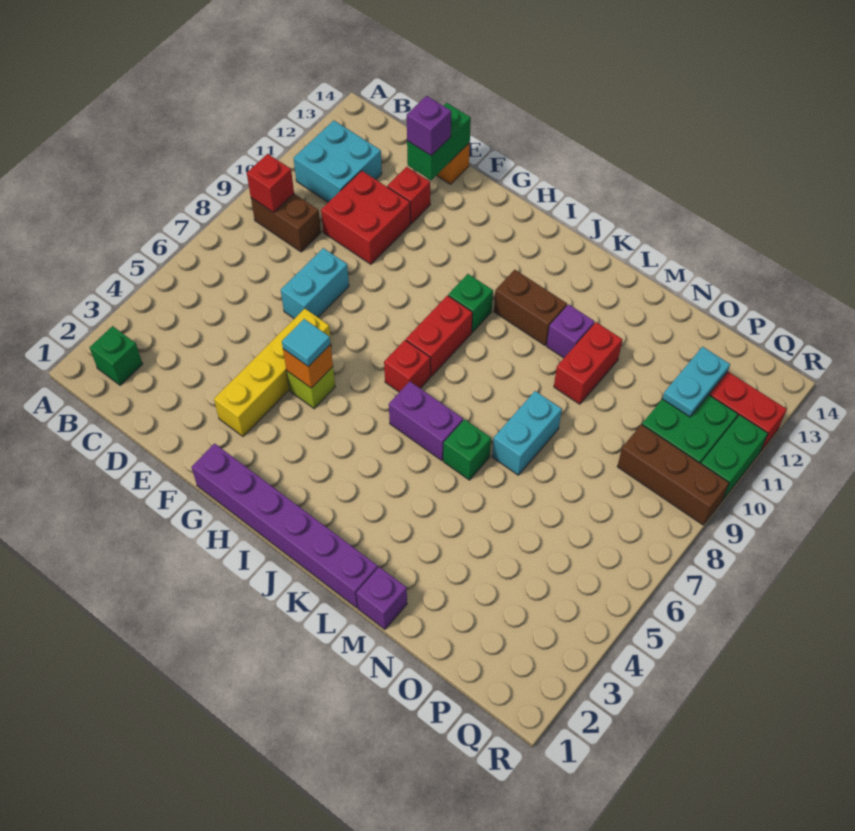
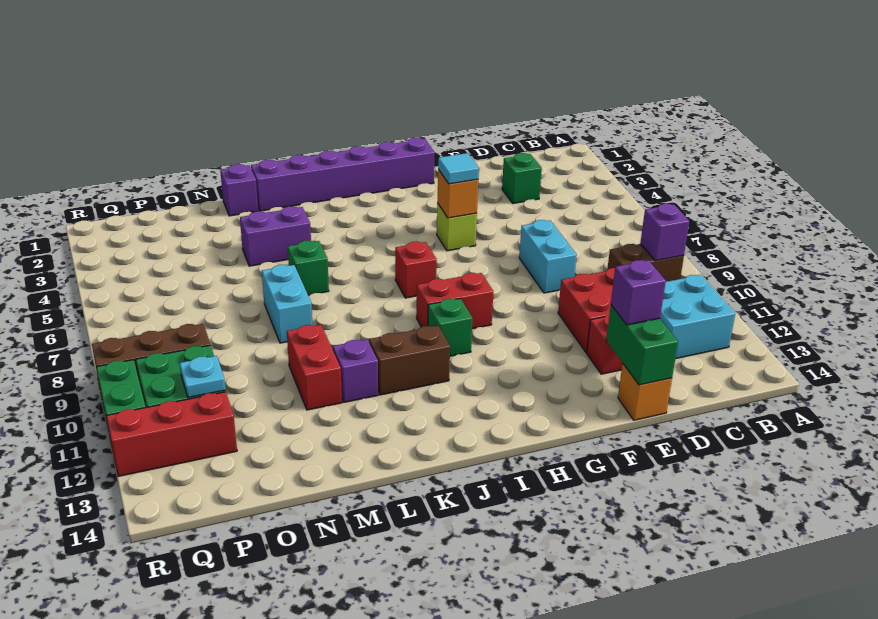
green brick B2 level 1 -> green brick D3 level 1
red brick B9 level 2 -> purple brick B9 level 2
yellow brick F3:F6 level 1 -> none
red brick I8:I9 level 1 -> red brick H9:I9 level 1
purple brick J6:K6 level 1 -> purple brick L4:M4 level 1
cyan plate P11:P12 level 2 -> cyan plate P11 level 2

